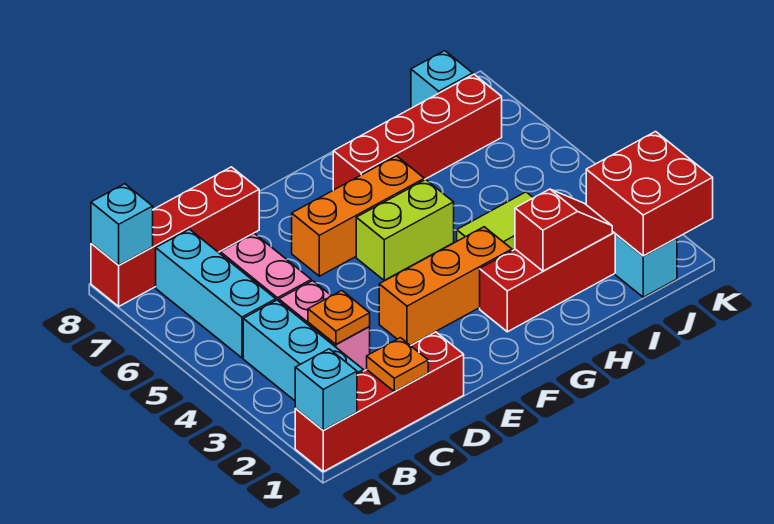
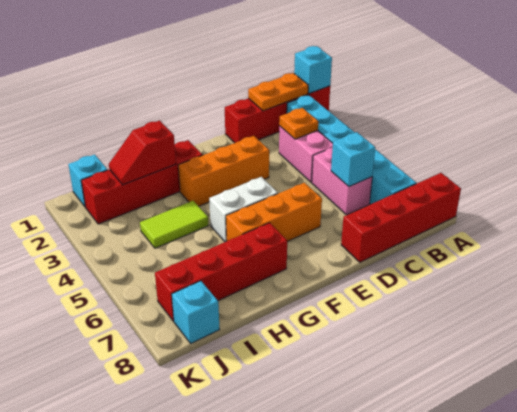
cyan brick A8 level 2 -> cyan brick C6 level 2
orange plate C1 level 2 -> orange plate B1:C1 level 2
lime brick F5:G5 level 1 -> white brick F5:G5 level 1
red brick J1:K2 level 2 -> none

